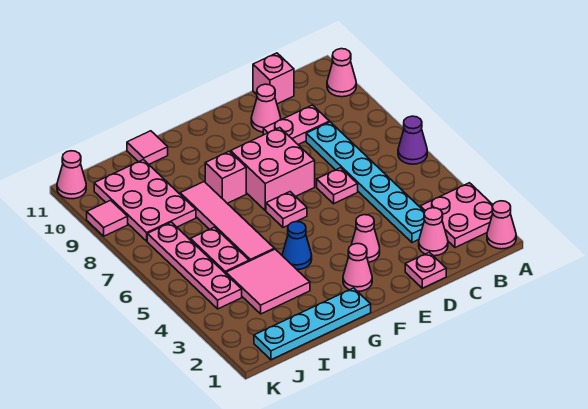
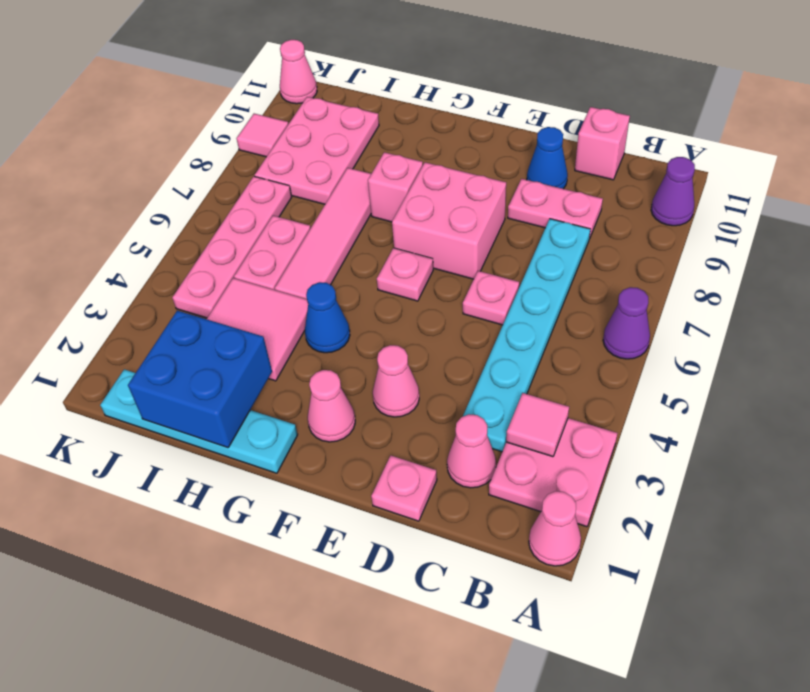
pink cone A10 level 1 -> purple cone A10 level 1
pink cone D10 level 1 -> blue cone D10 level 1
none -> blue brick H1:I2 level 2
pink tile H11 level 1 -> pink tile B3 level 2

